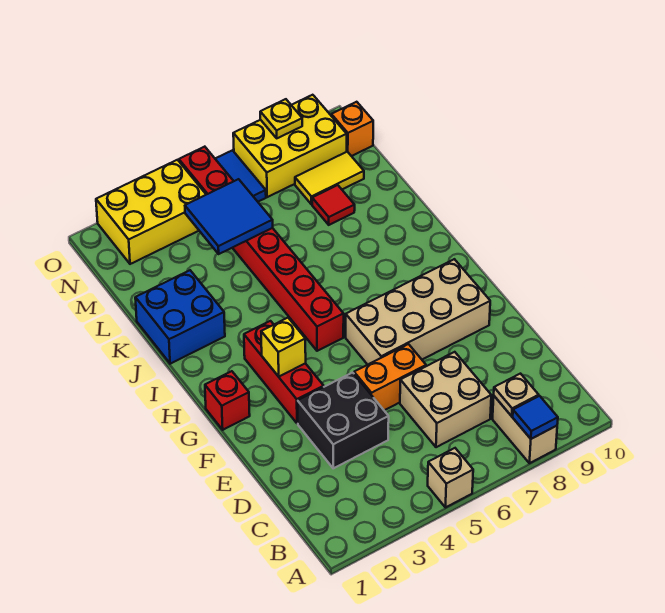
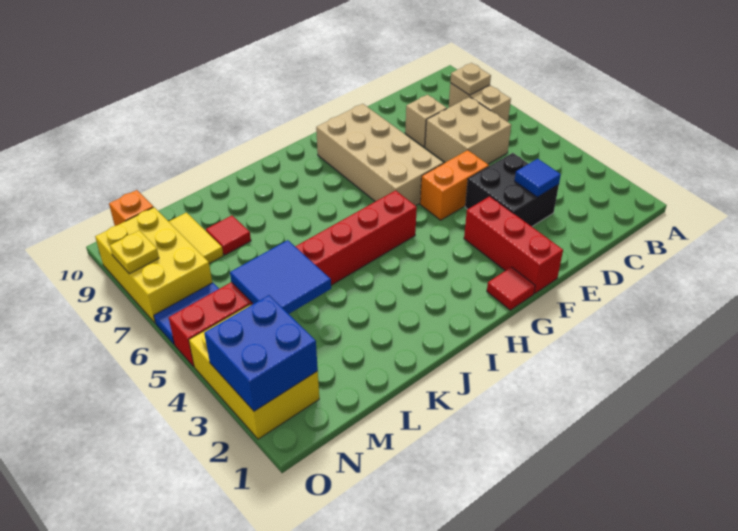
tan brick A5 level 1 -> tan brick D8 level 1
tan brick A8:B8 level 1 -> tan brick B7:B8 level 1
blue tile A8 level 2 -> blue tile D3 level 2
orange brick E5:E6 level 1 -> orange brick E5:F5 level 1
red brick F3:H3 level 1 -> red brick F1:F3 level 1
red brick G1 level 1 -> red tile G1 level 1
yellow brick G3 level 2 -> none
blue brick J1:K2 level 1 -> blue brick N2:O3 level 2

